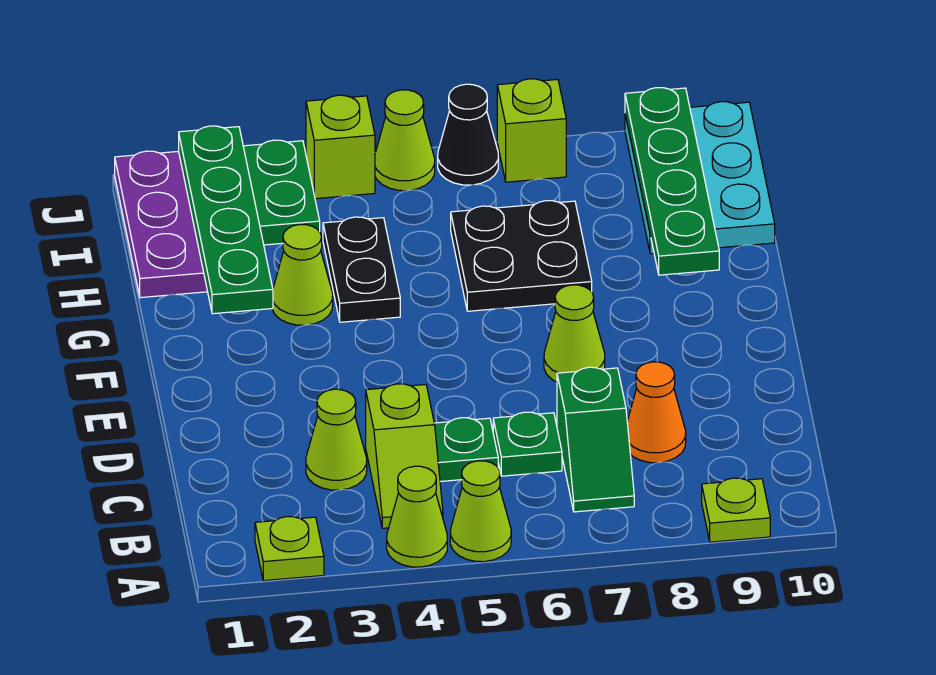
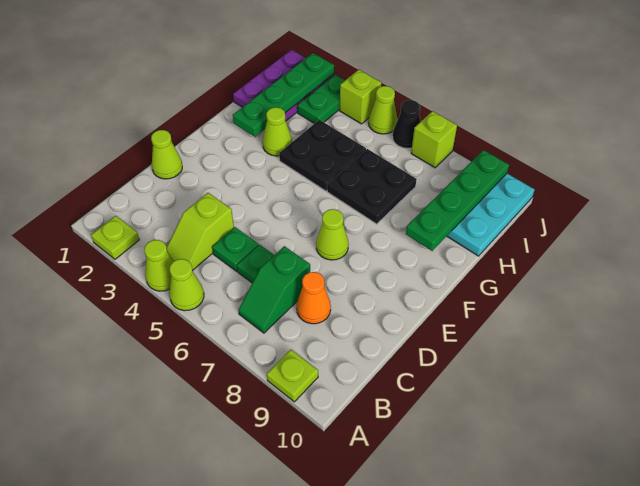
lime cone C3 level 1 -> lime cone D1 level 1
black plate G4:H4 level 1 -> black plate G4:H5 level 1

